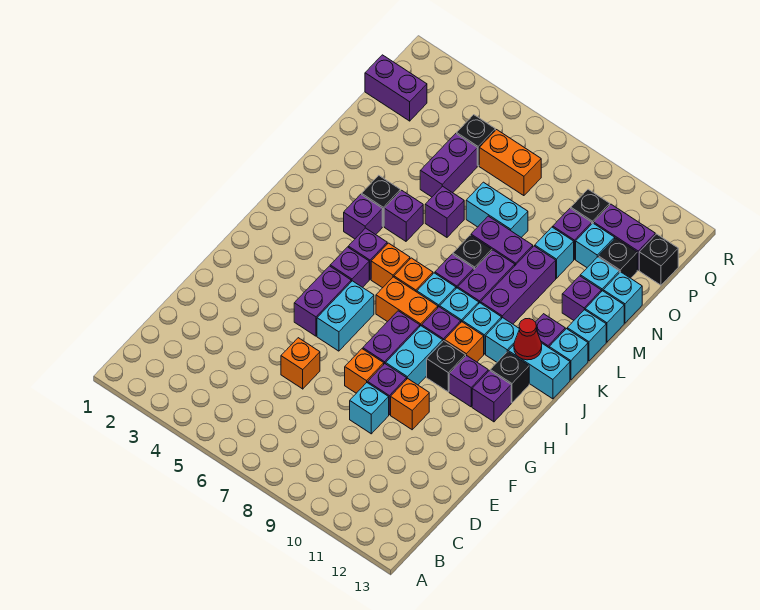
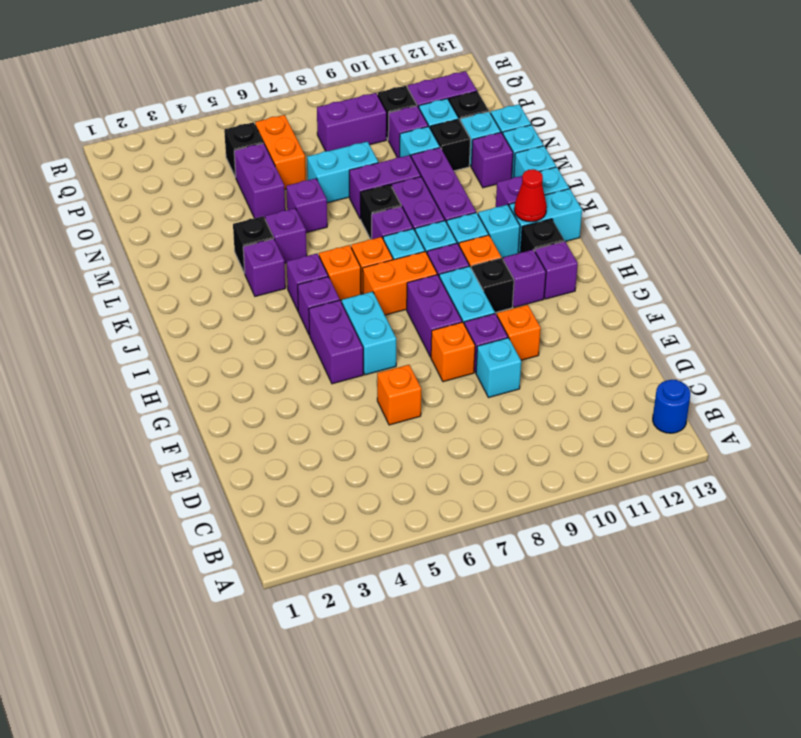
none -> blue round brick B13 level 1
purple brick P1:P2 level 1 -> purple brick P8:P9 level 1
orange brick P6:P7 level 1 -> orange brick O6:P6 level 1
black brick P13 level 1 -> black brick N11 level 1

